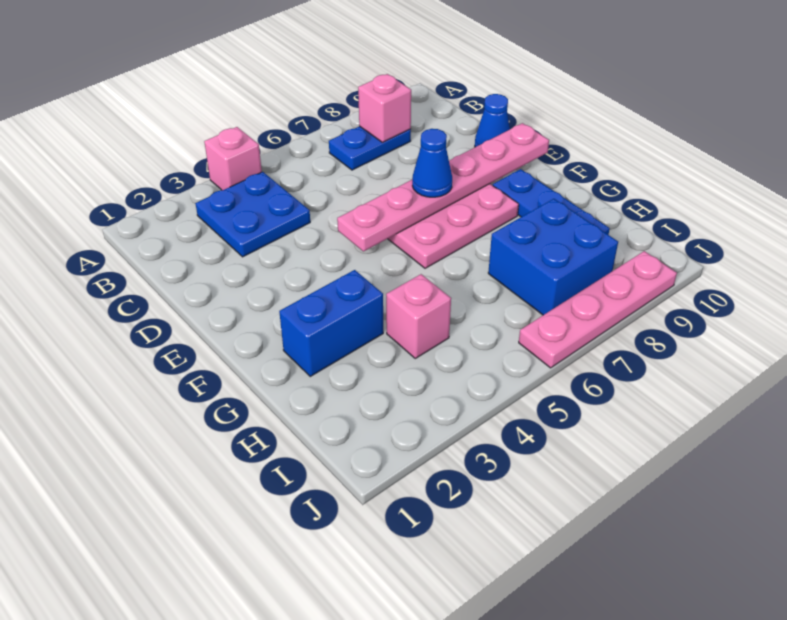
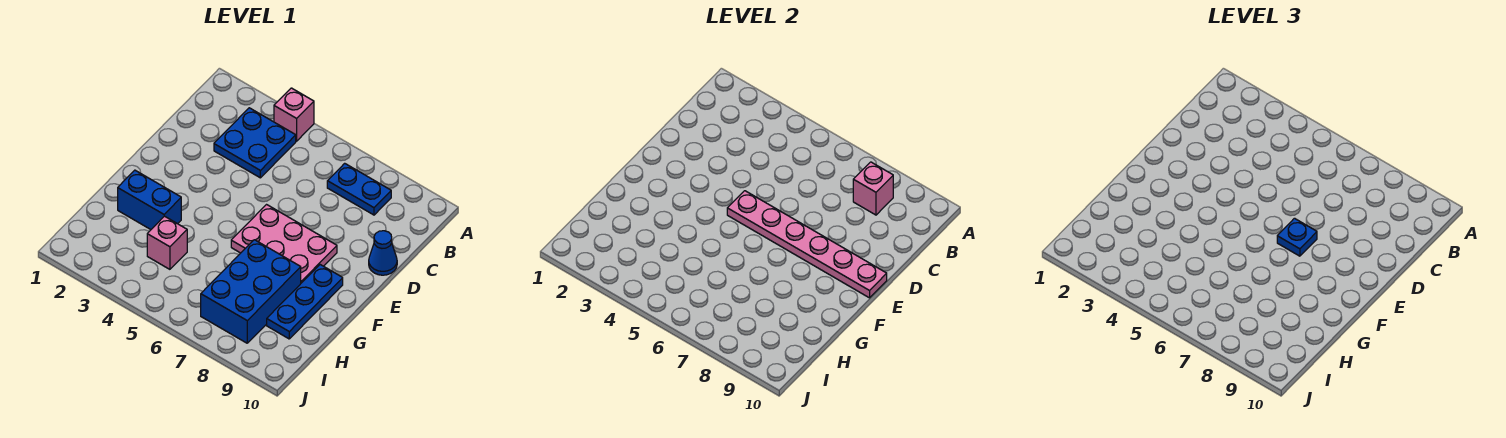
blue cone E7 level 3 -> blue plate E7 level 3
blue brick H7:I8 level 1 -> blue brick G7:I8 level 1
pink plate J6:J9 level 1 -> none

